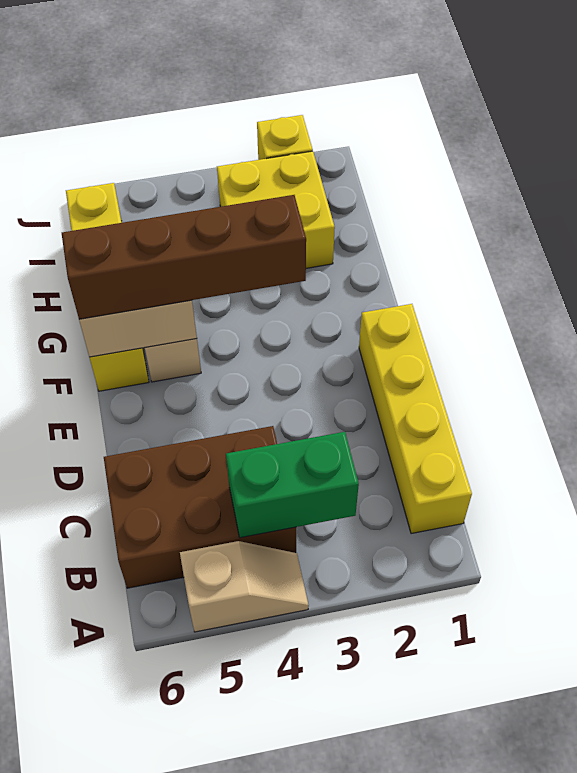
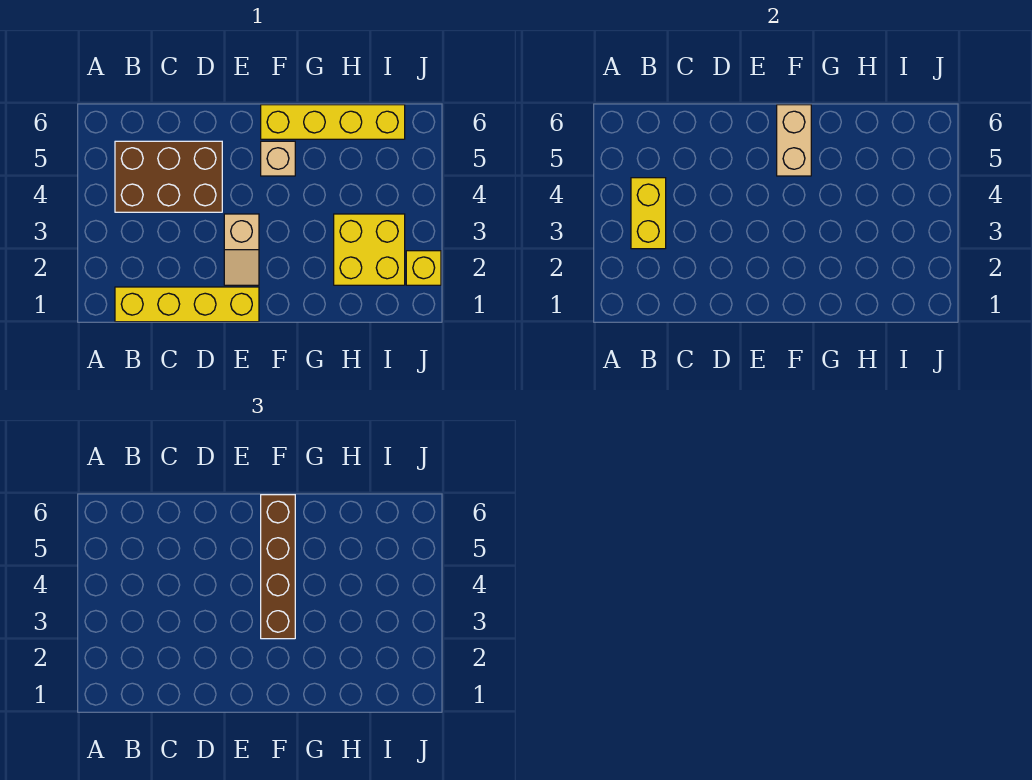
tan slope A4:A5 level 1 top 5 -> tan slope E2:E3 level 1 top 3
green brick B3:B4 level 2 -> yellow brick B3:B4 level 2
brown brick B4:C6 level 1 -> brown brick B4:D5 level 1

